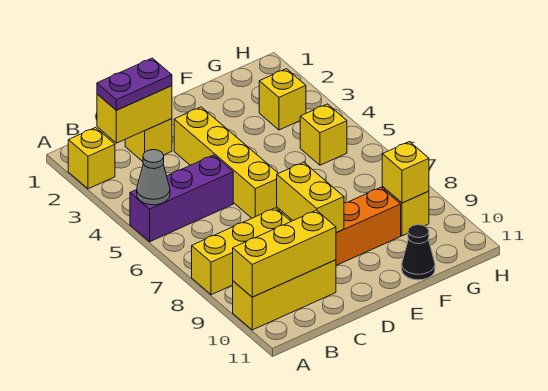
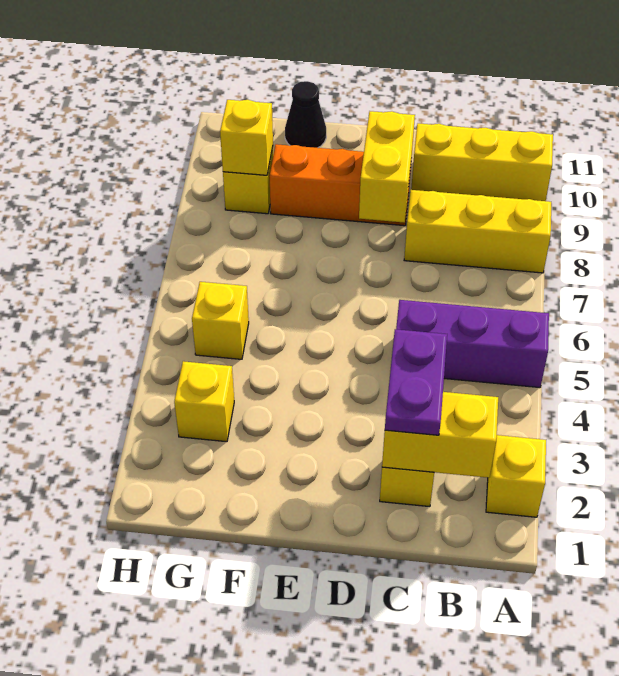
grey cone A5 level 2 -> none
yellow brick A10:C10 level 2 -> none
purple plate B2:C2 level 3 -> purple plate C2:C3 level 3
yellow brick D3:D6 level 1 -> none

